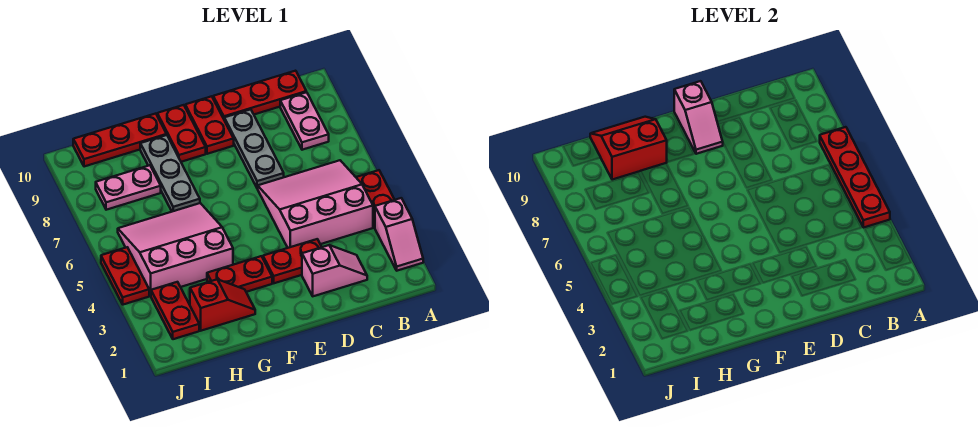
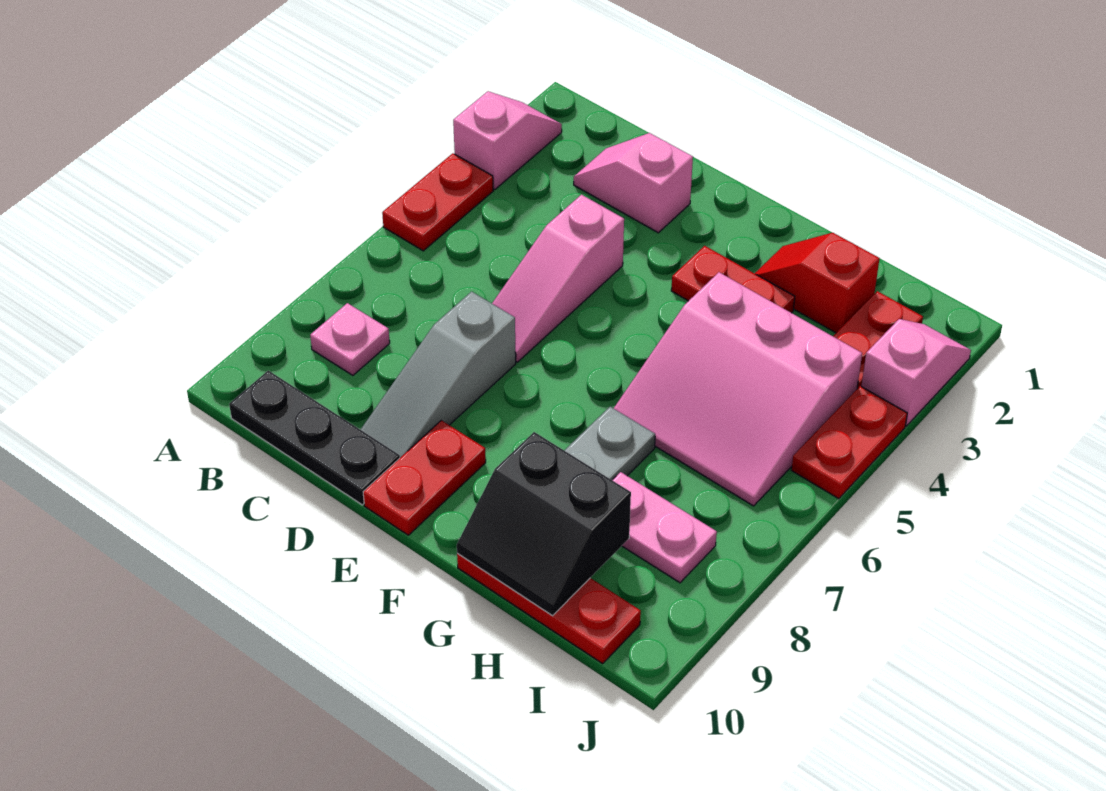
red plate A4:A7 level 2 -> none
pink slope B4:D6 level 1 top 4 -> pink slope D4:D6 level 1 top 4
pink plate B8:B9 level 1 -> pink plate B8 level 1
red plate B10:D10 level 1 -> black plate B10:D10 level 1
red plate D3:E3 level 1 -> none
grey plate D7:D9 level 1 -> grey slope D7:D9 level 1 top 7
pink slope E9:E10 level 2 top 10 -> pink slope J2:J3 level 1 top 3
red plate F9:F10 level 1 -> none
red slope G9:H10 level 2 top 9 -> black slope G9:H10 level 2 top 9

